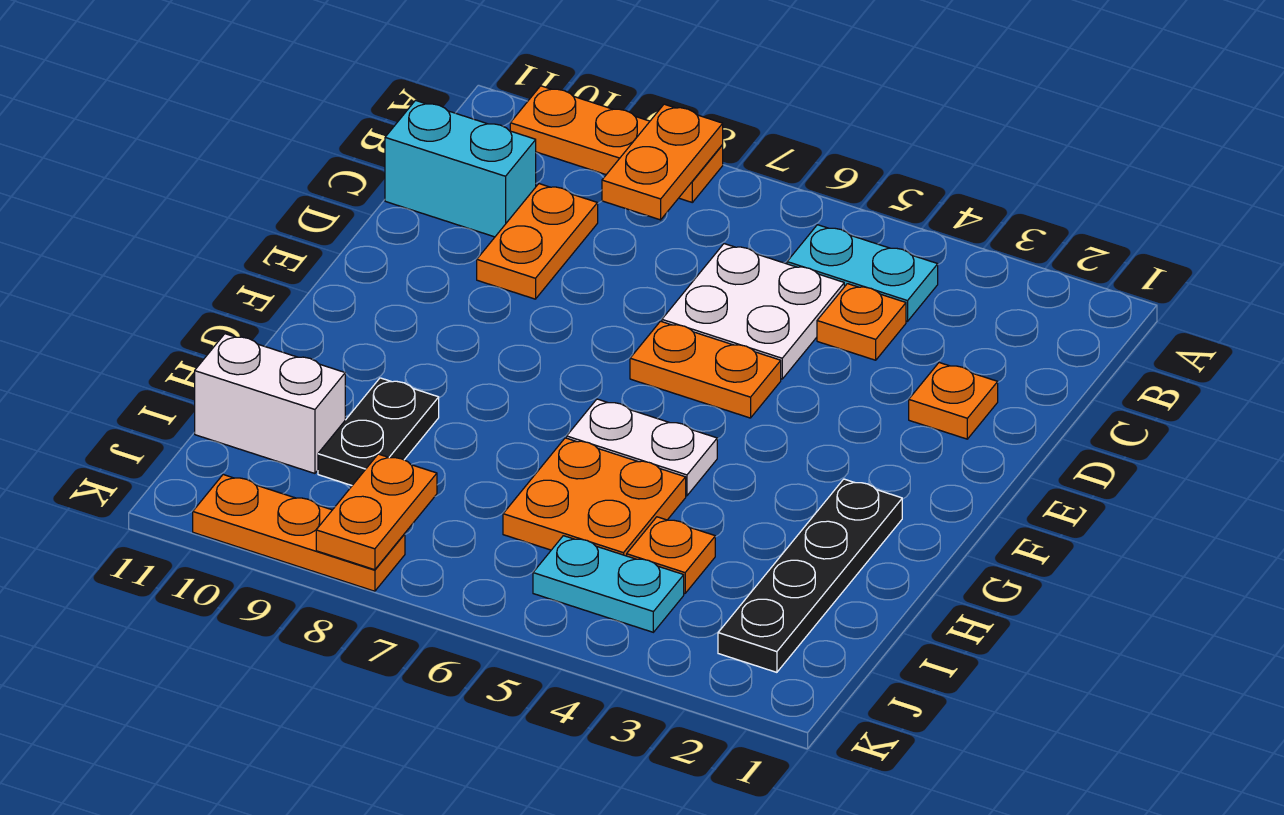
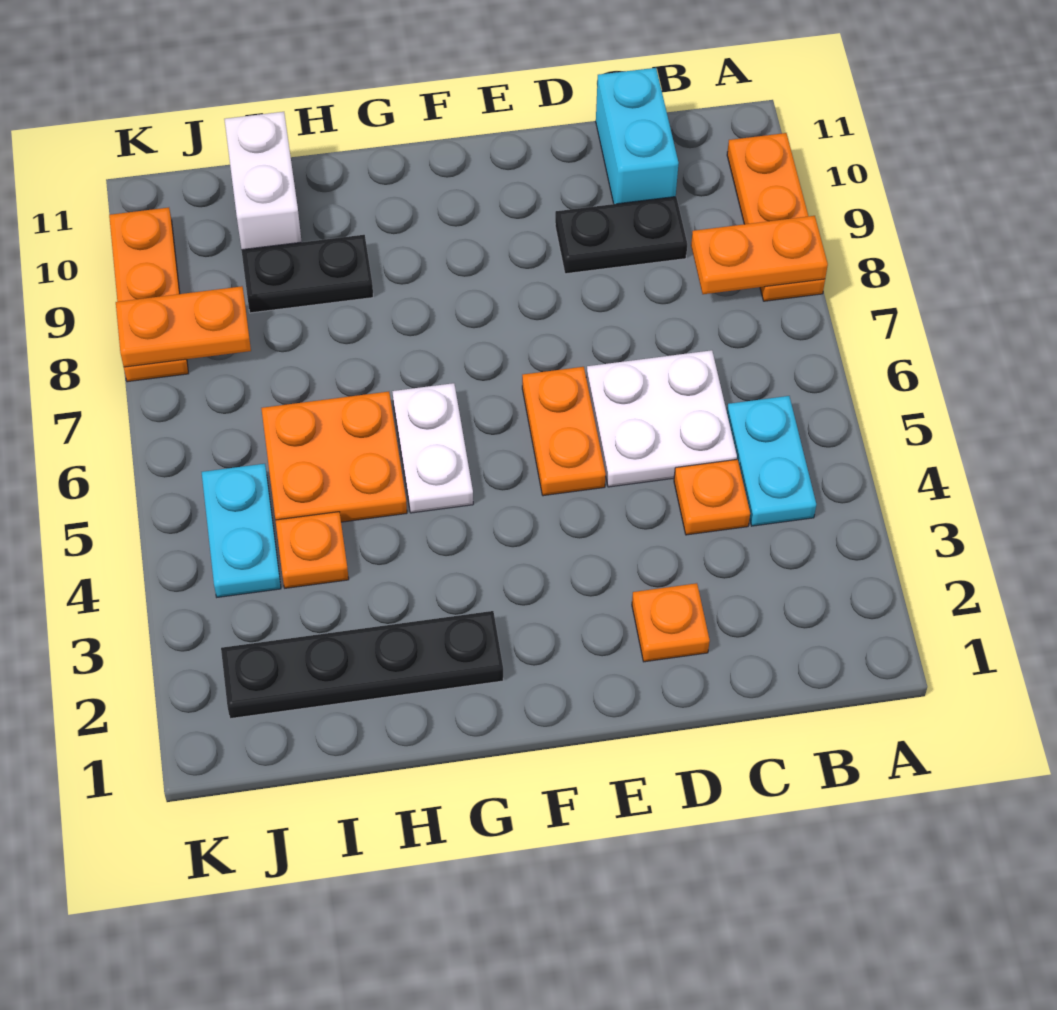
orange plate C9:D9 level 1 -> black plate C9:D9 level 1

